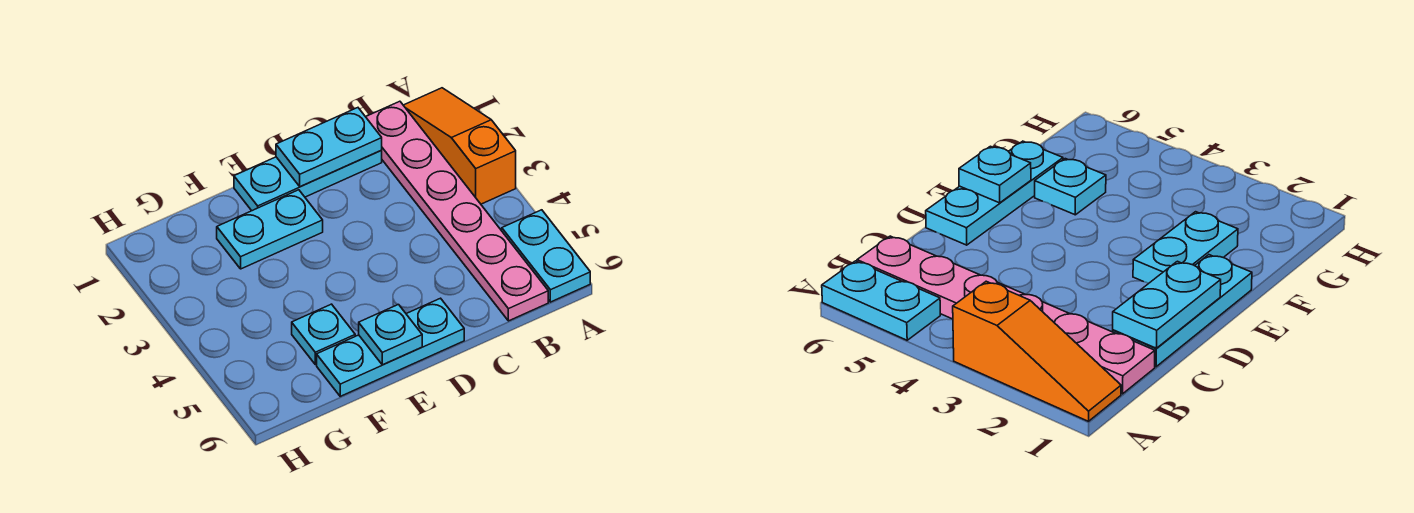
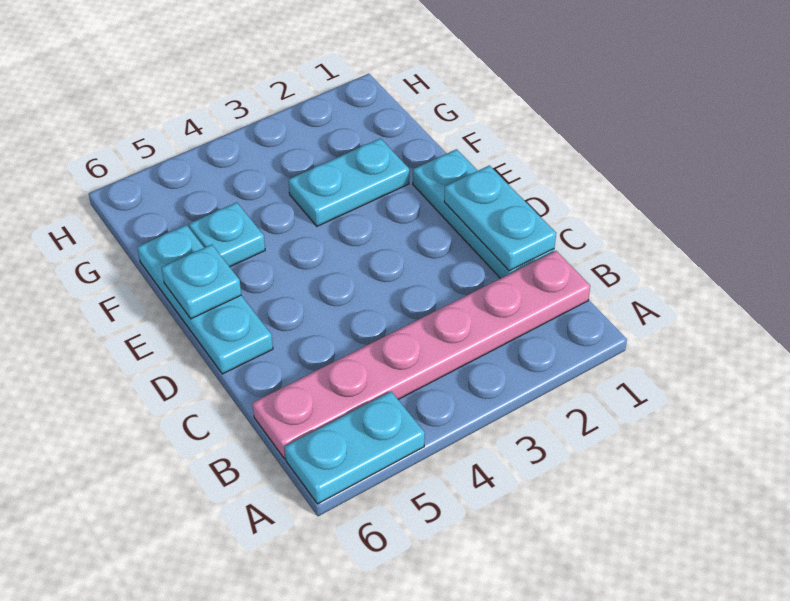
orange slope A1:A3 level 1 top 3 -> none
cyan plate E2:F2 level 1 -> cyan plate F2:F3 level 1

